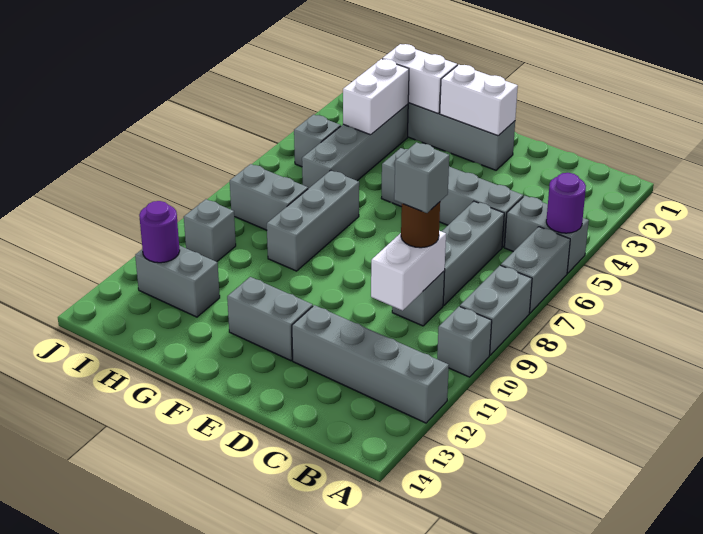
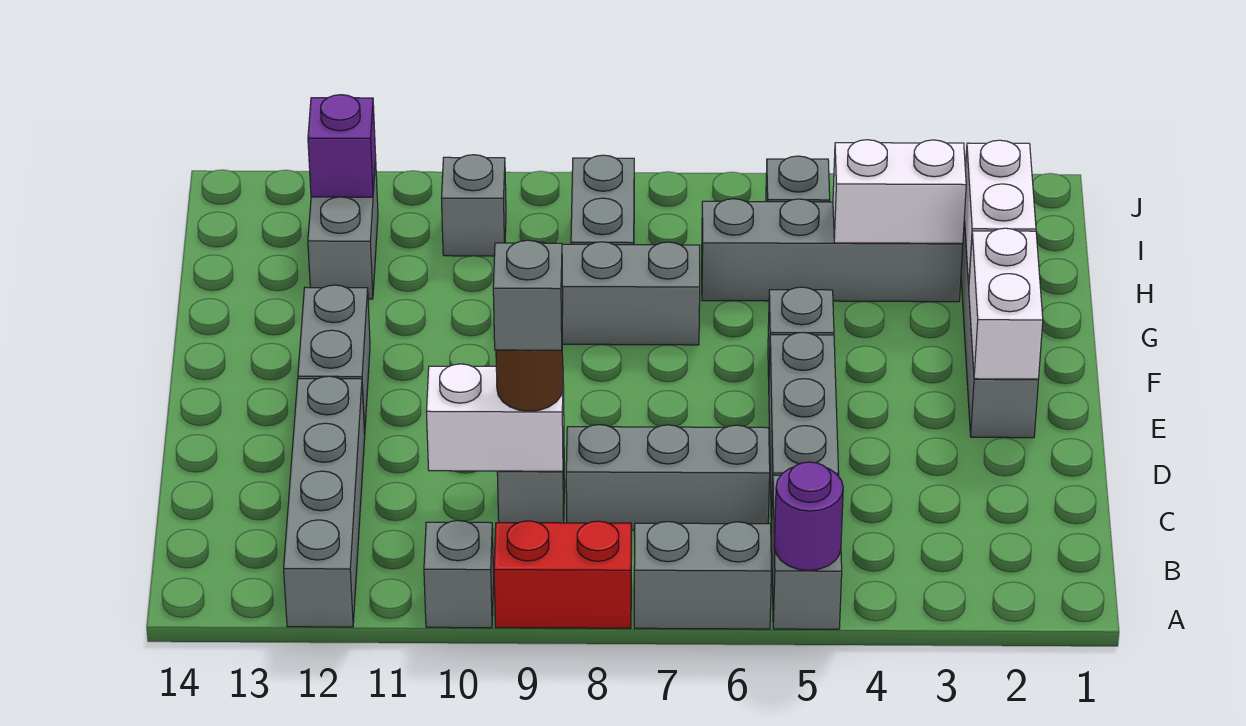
grey brick A8:A9 level 1 -> red brick A8:A9 level 1
purple round brick I12 level 2 -> purple brick I12 level 2

